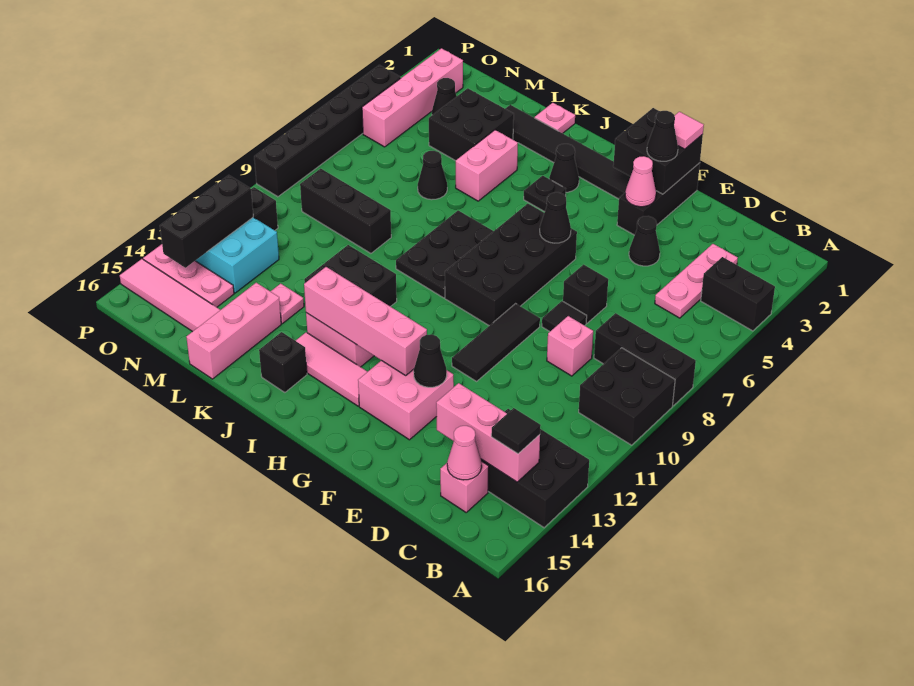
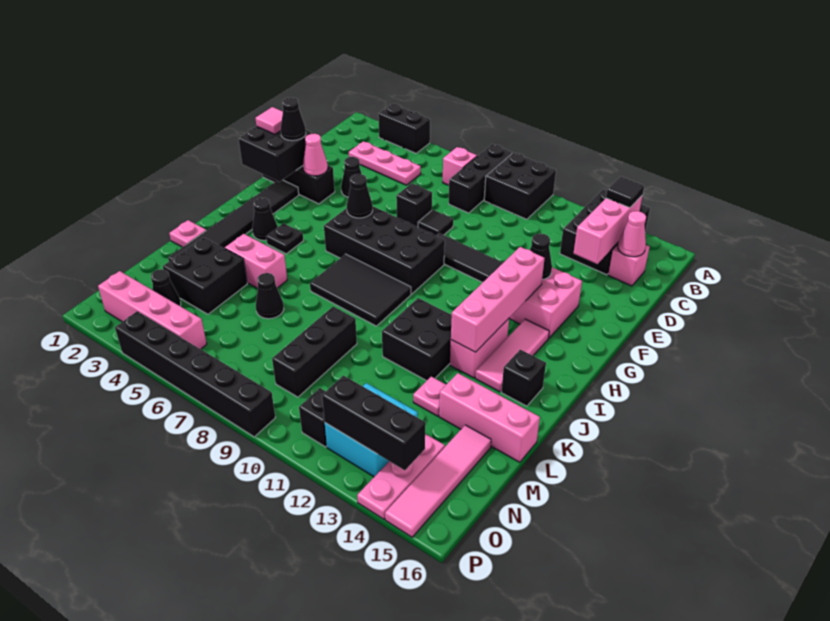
black brick A4:B4 level 1 -> black brick A3:A4 level 1
pink brick D9 level 1 -> pink brick B7 level 1
black plate I7:J9 level 1 -> black tile I7:J9 level 1

